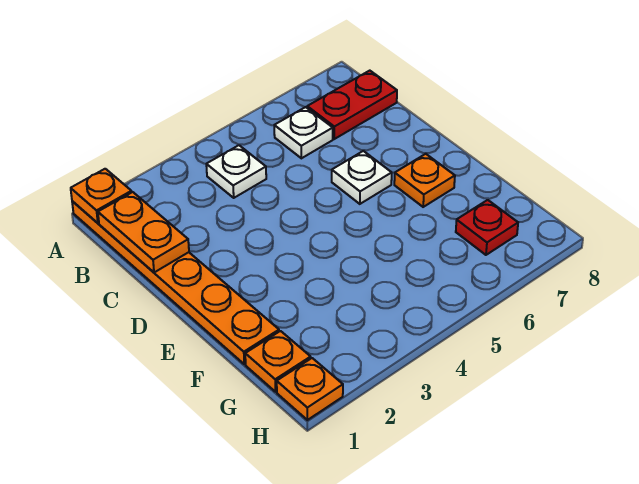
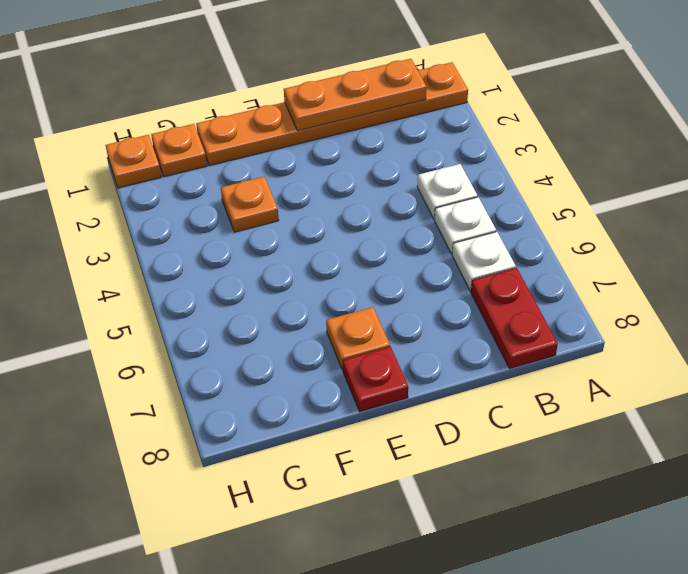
orange plate A1 level 2 -> orange plate F3 level 1
orange plate B1:C1 level 2 -> orange plate B1:D1 level 2
white plate D6 level 1 -> white plate B5 level 1
red plate G7 level 1 -> red plate E8 level 1

